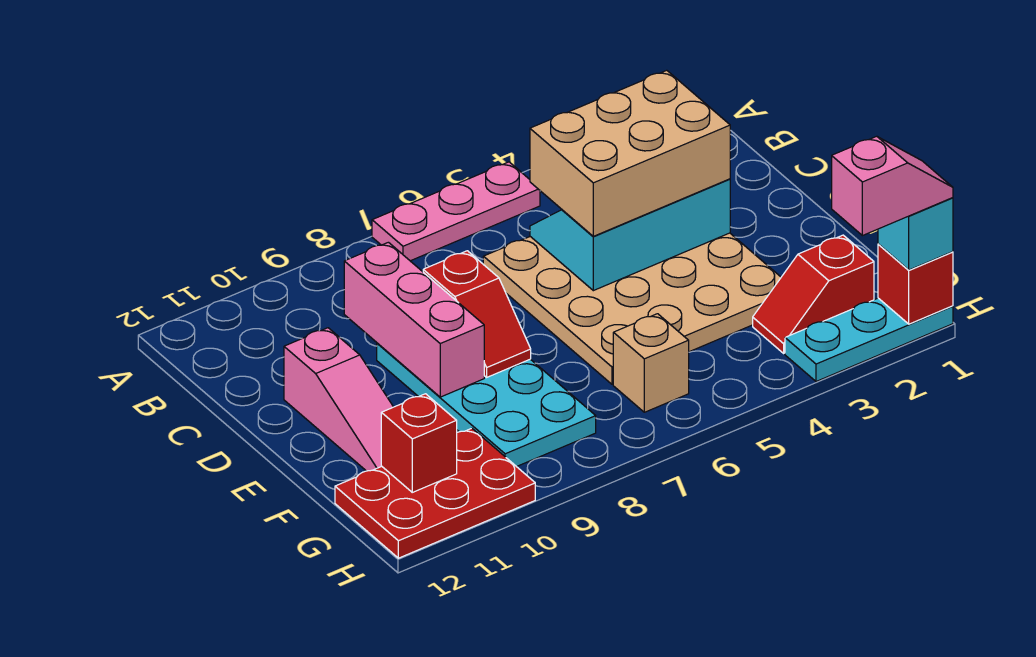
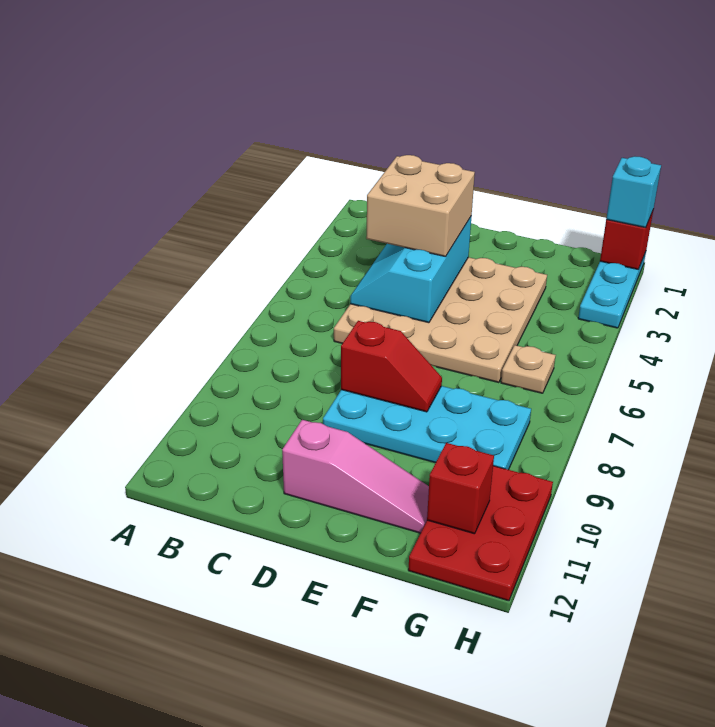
pink plate A5:A7 level 1 -> none
tan brick C3:D5 level 3 -> tan brick C3:D4 level 3
pink brick C9:E9 level 2 -> none
red slope G2:G3 level 1 top 2 -> none
tan brick G6 level 1 -> tan plate G6 level 1
pink slope H1:H2 level 4 top 2 -> none

